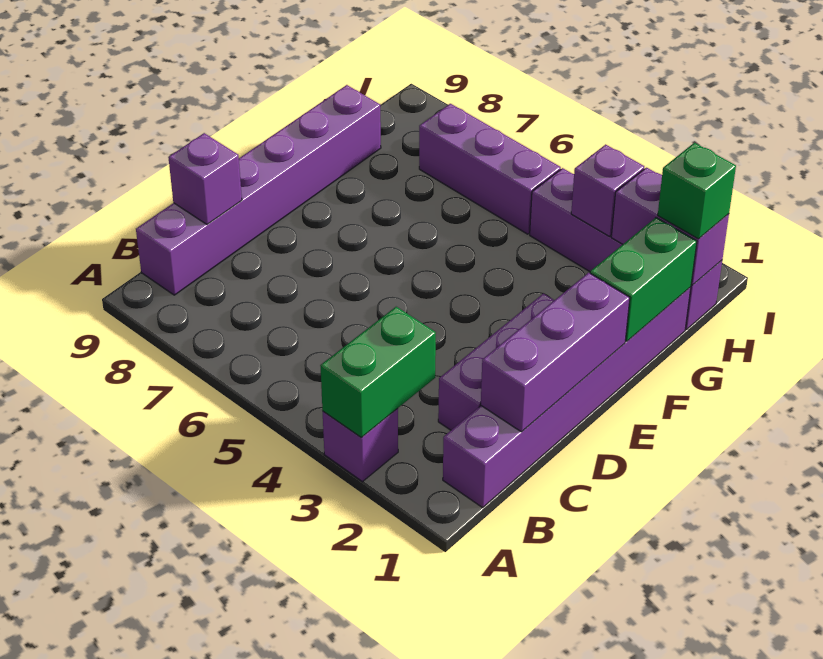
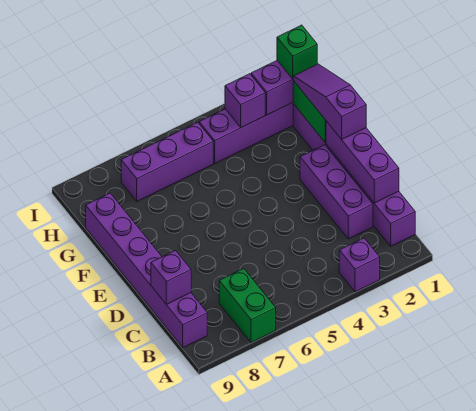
green brick A3:B3 level 2 -> green brick A7:B7 level 1
none -> purple slope E1:G1 level 3 top E

